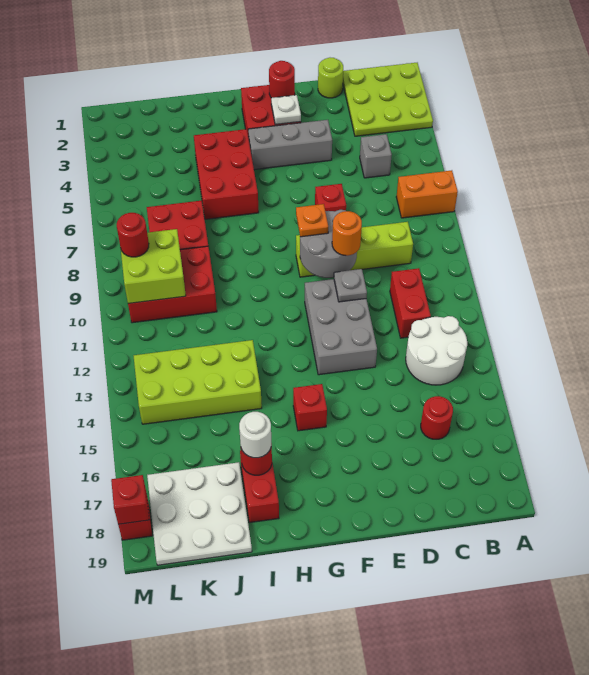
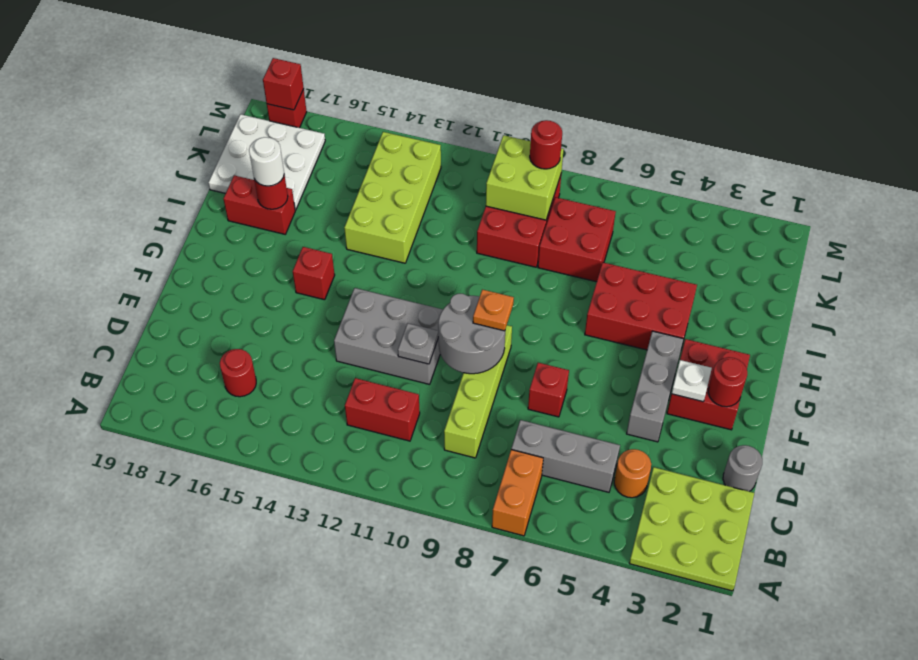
white round brick B13:C14 level 1 -> none
grey brick C5 level 1 -> grey brick C5:C7 level 1
lime round brick D1 level 1 -> grey round brick D1 level 1
orange round brick E10 level 3 -> orange round brick C4 level 1

